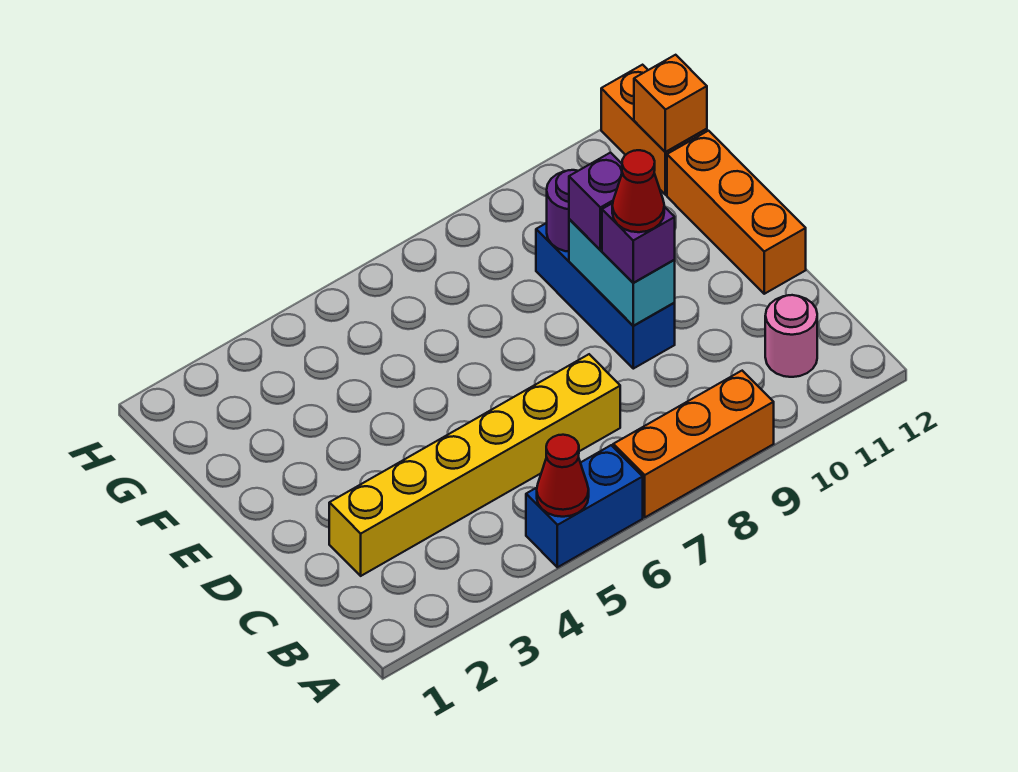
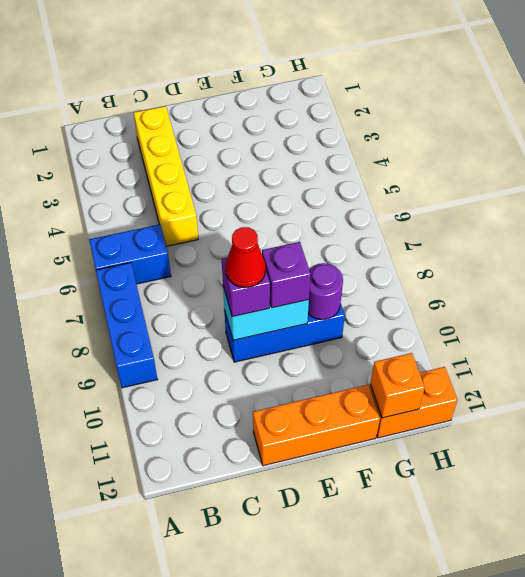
blue brick A5:A6 level 1 -> blue brick A6:B6 level 1
red cone A5 level 2 -> none
orange brick A7:A9 level 1 -> blue brick A7:A9 level 1
pink round brick B11 level 1 -> none
yellow brick C2:C7 level 1 -> yellow brick C2:C5 level 1

